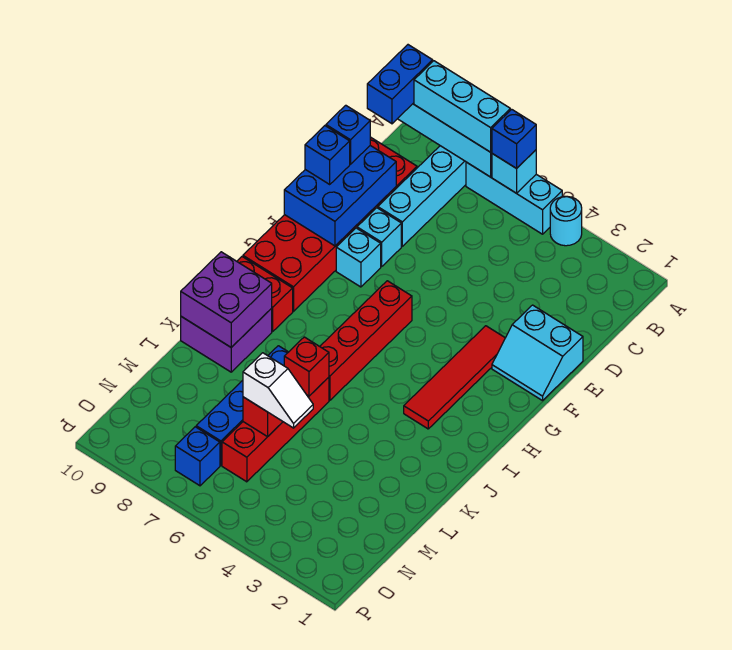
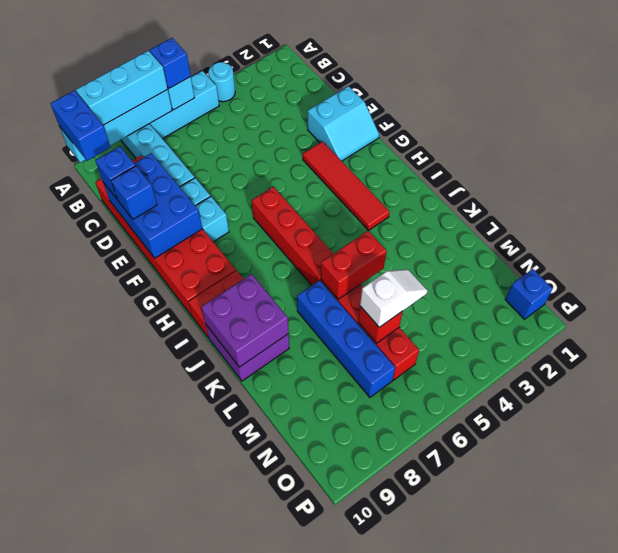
red brick K6 level 2 -> red brick K5:K6 level 2
blue brick O7 level 1 -> blue brick O1 level 1

